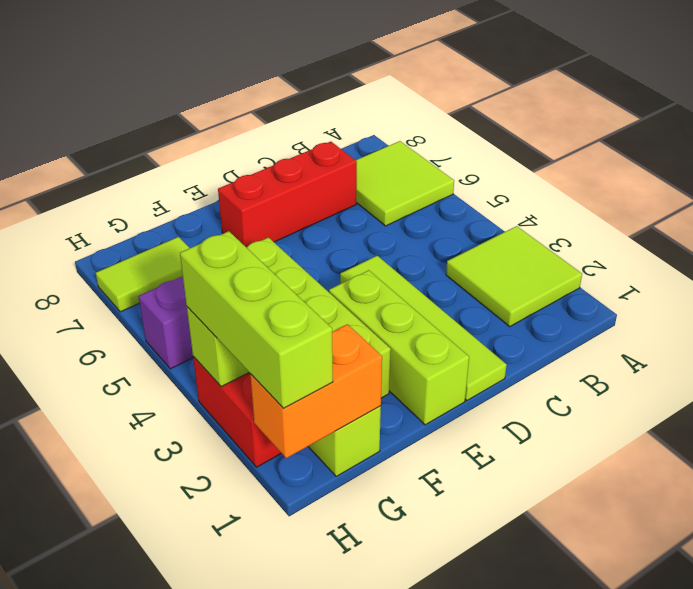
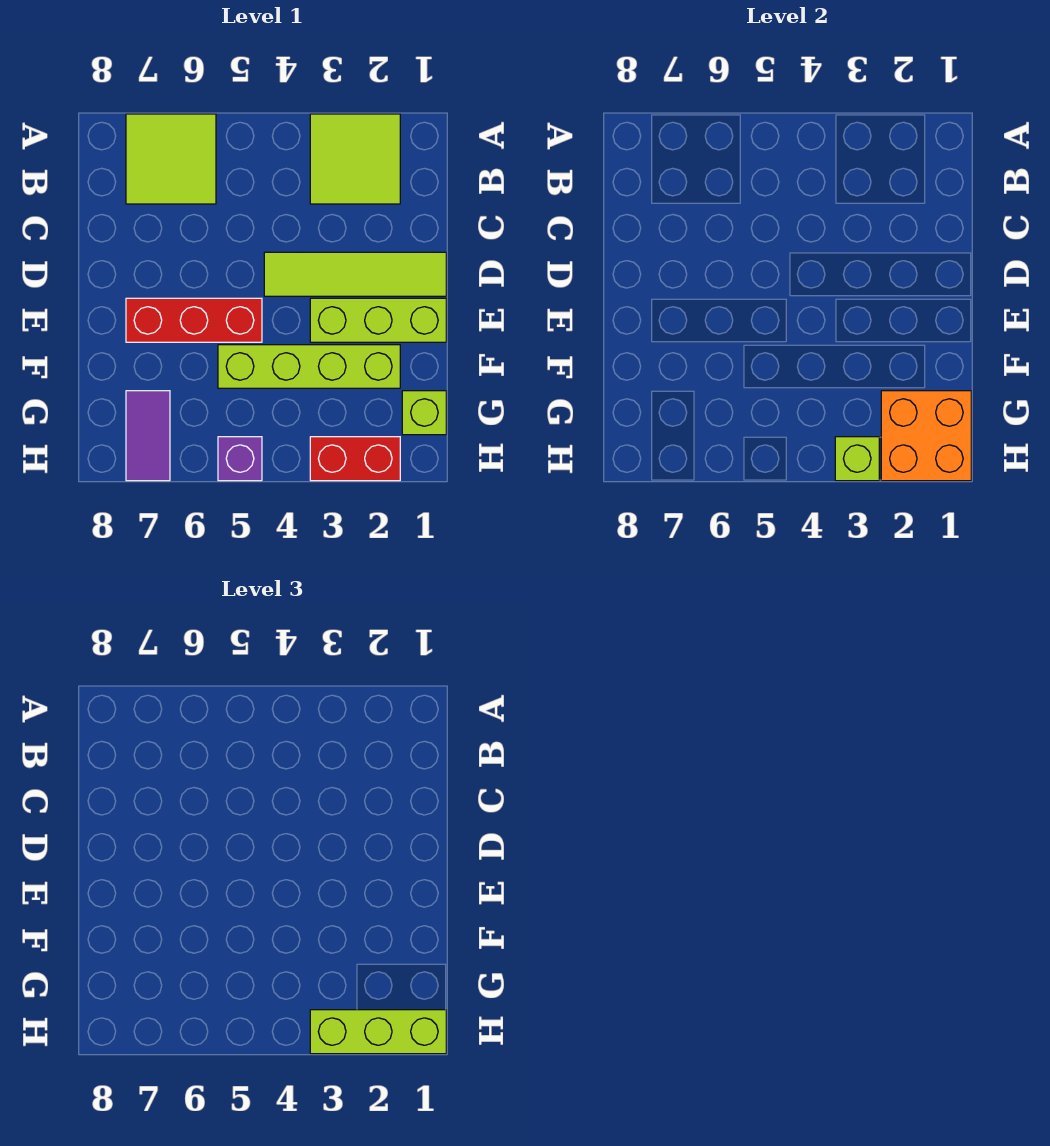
red brick C7:E7 level 1 -> red brick E5:E7 level 1
orange brick G1:H1 level 2 -> orange brick G1:H2 level 2
lime tile G7:H7 level 1 -> purple tile G7:H7 level 1

